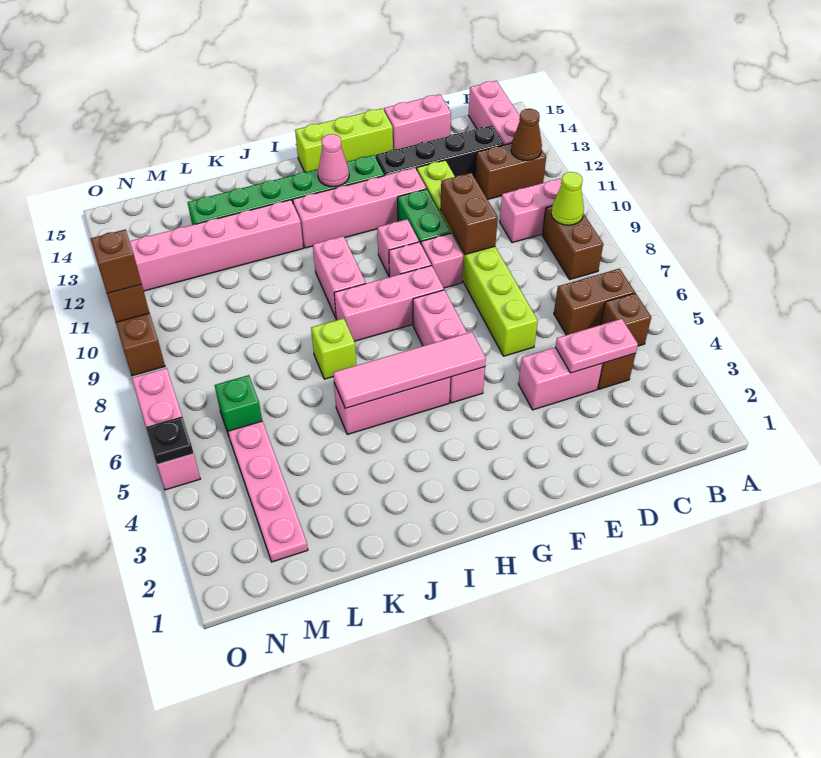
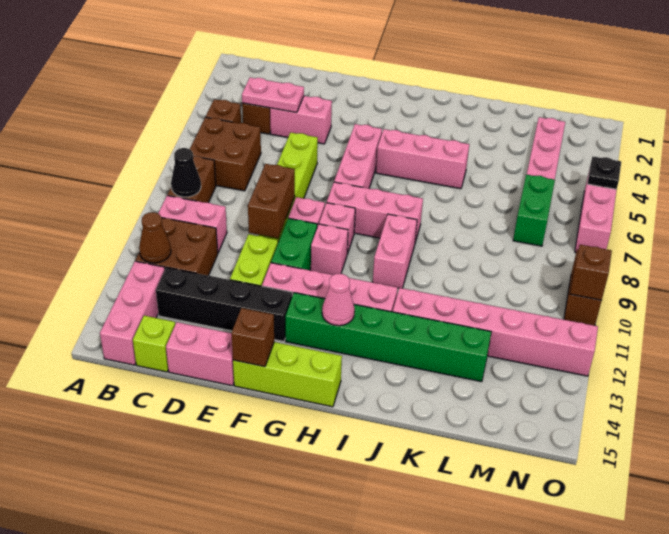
brown brick B6:C6 level 1 -> brown brick B6:C7 level 1
lime cone B9 level 2 -> black cone B9 level 2
brown brick B12:C12 level 1 -> brown brick B11:C12 level 1
pink tile G5:J5 level 2 -> none
lime brick J7 level 1 -> lime brick C15 level 1
green brick M6 level 1 -> green brick M6:M7 level 1
brown brick O10 level 3 -> brown brick F15 level 2

